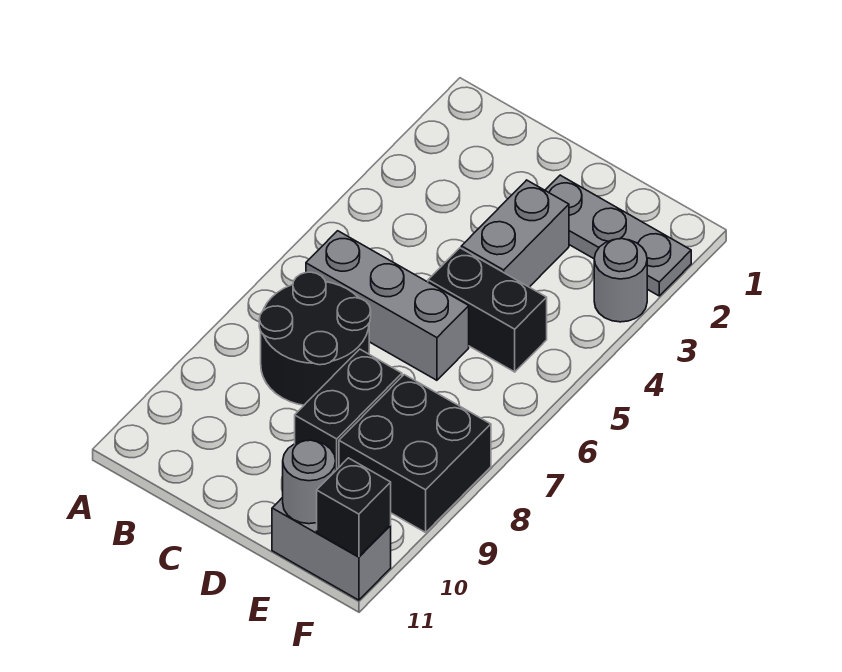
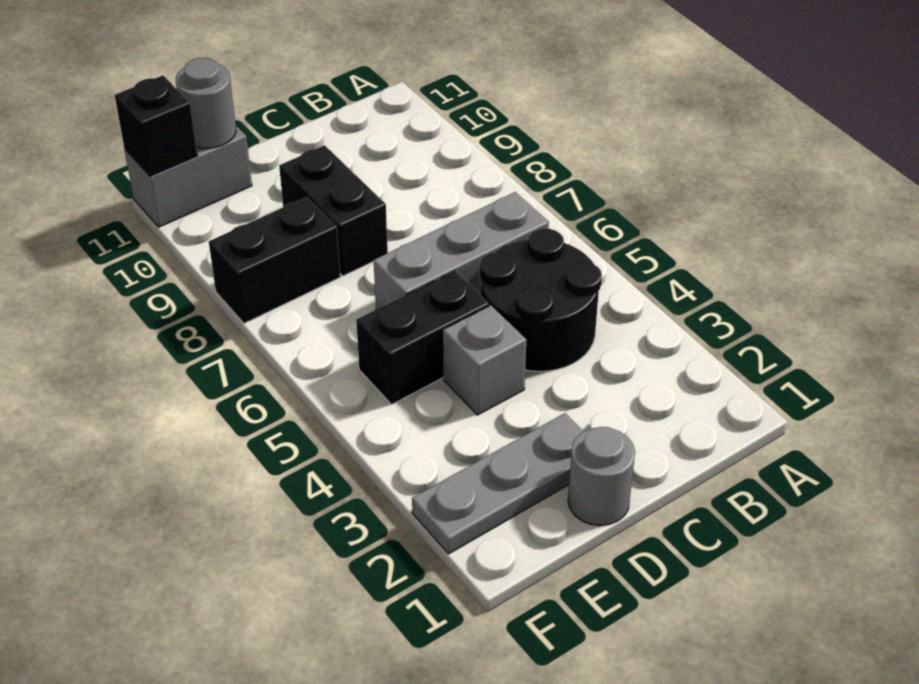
black round brick B7:C8 level 1 -> black round brick B4:C5 level 1
grey brick D3:D4 level 1 -> grey brick D4 level 1
black brick E8:F9 level 1 -> black brick E8:F8 level 1
grey round brick F3 level 1 -> grey round brick D1 level 1

